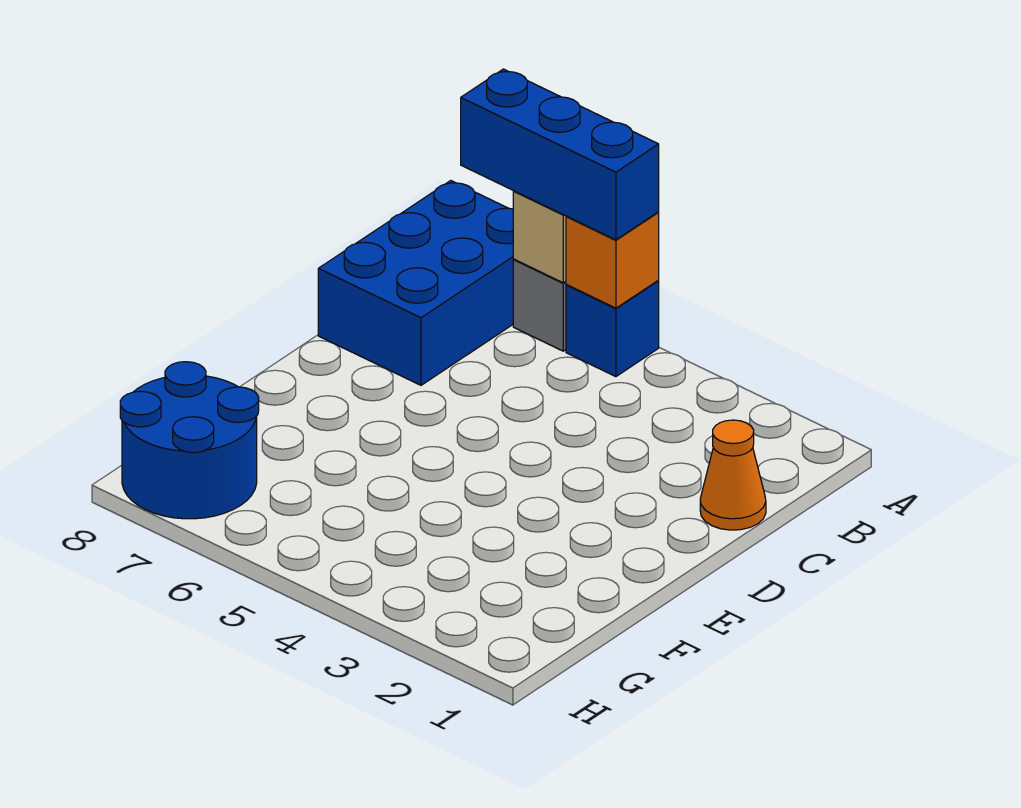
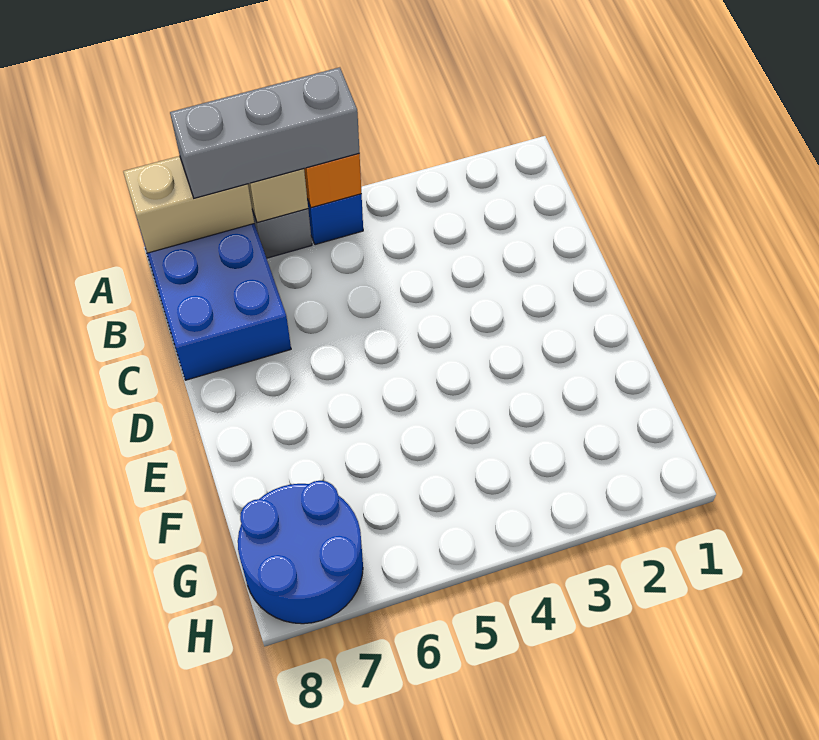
blue brick A5:A7 level 3 -> grey brick A5:A7 level 3
none -> tan brick A7:A8 level 2
orange cone C1 level 1 -> none

